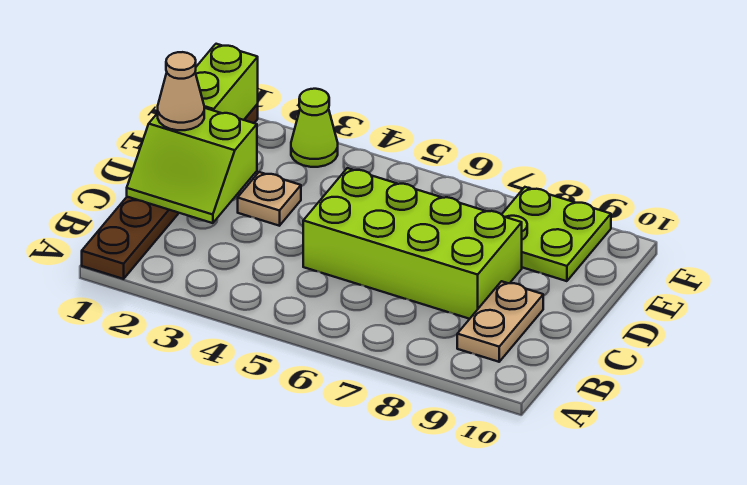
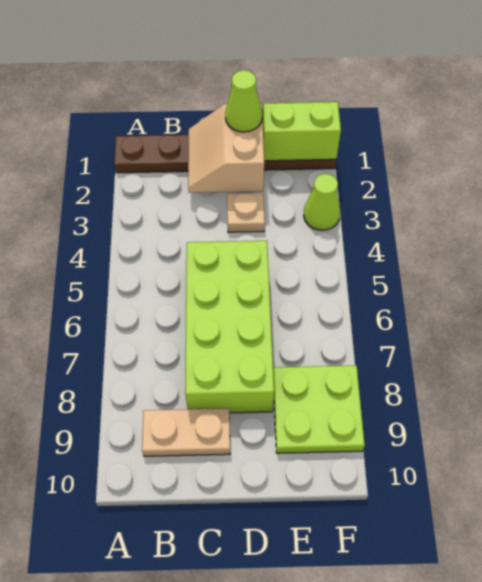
lime slope C1:D2 level 2 top D -> tan slope C1:D2 level 2 top D
tan cone D1 level 3 -> lime cone D1 level 3

